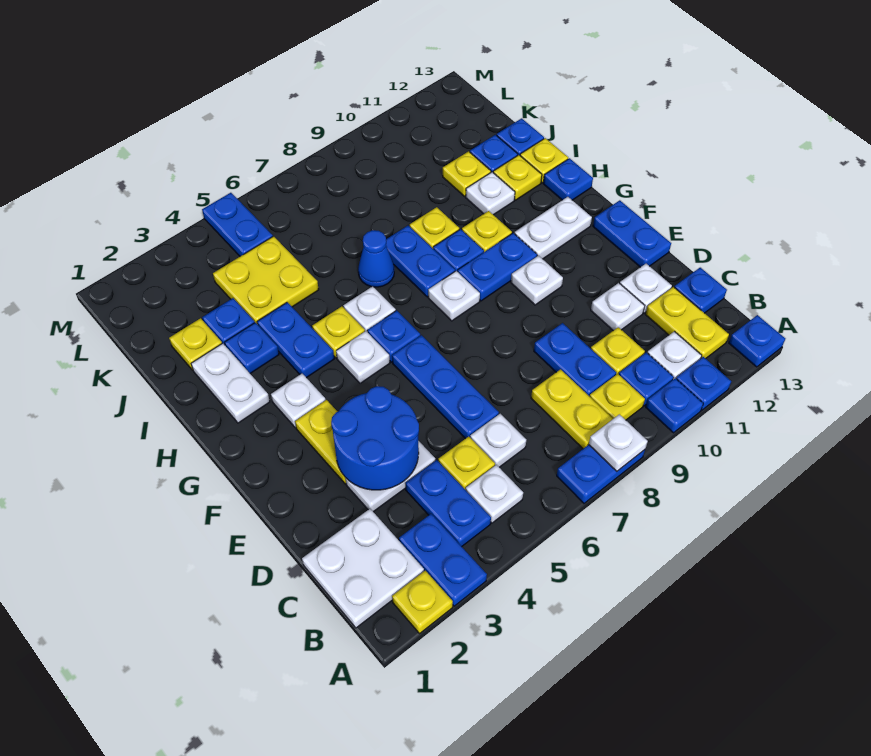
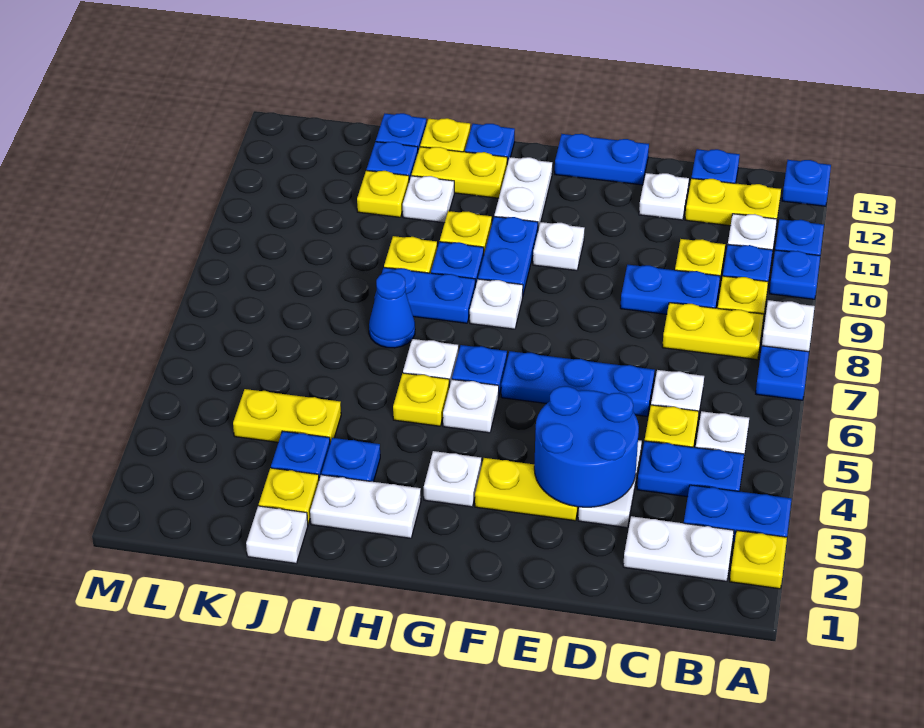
white plate B1:C2 level 1 -> white plate B2:C2 level 1
white plate D11 level 1 -> white plate J1 level 1
blue plate H4:I4 level 1 -> none
yellow plate I12 level 1 -> yellow plate H12:I12 level 1
yellow plate J4:K5 level 1 -> yellow plate J4:K4 level 1
blue plate L5:M5 level 1 -> none

